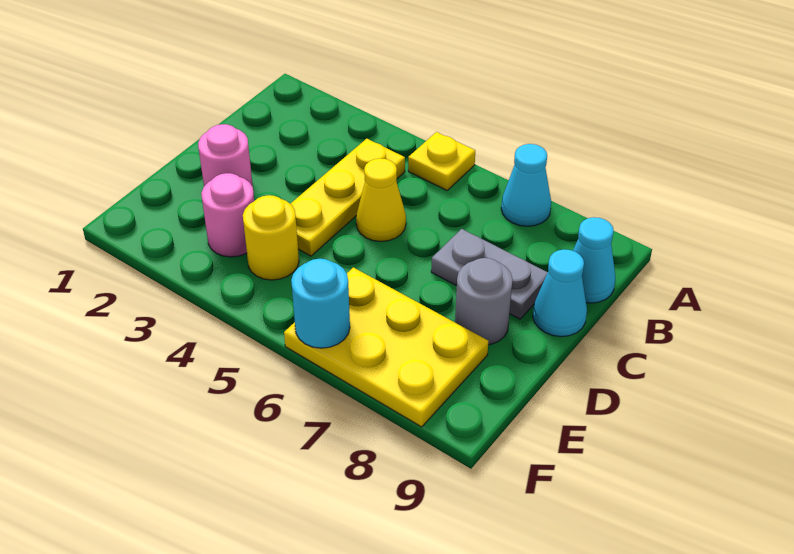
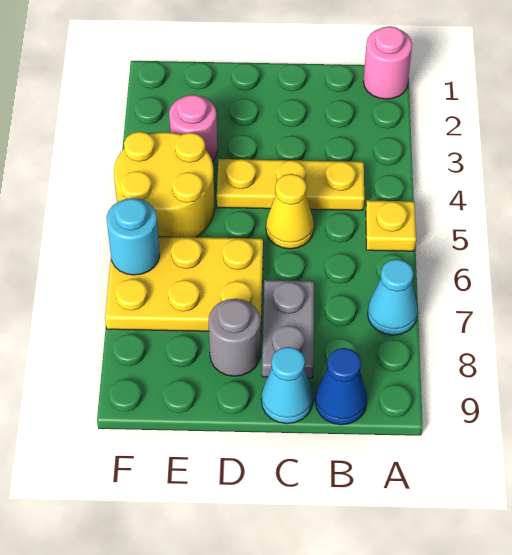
cyan cone B9 level 1 -> blue cone B9 level 1
pink round brick D2 level 1 -> pink round brick A1 level 1
yellow round brick E4 level 1 -> yellow round brick E4:F5 level 1
yellow plate E6:F8 level 1 -> yellow plate D6:F7 level 1

